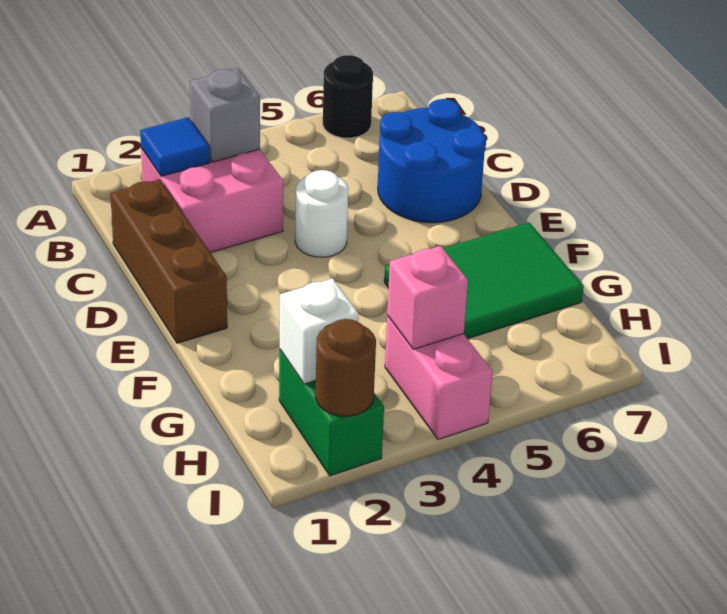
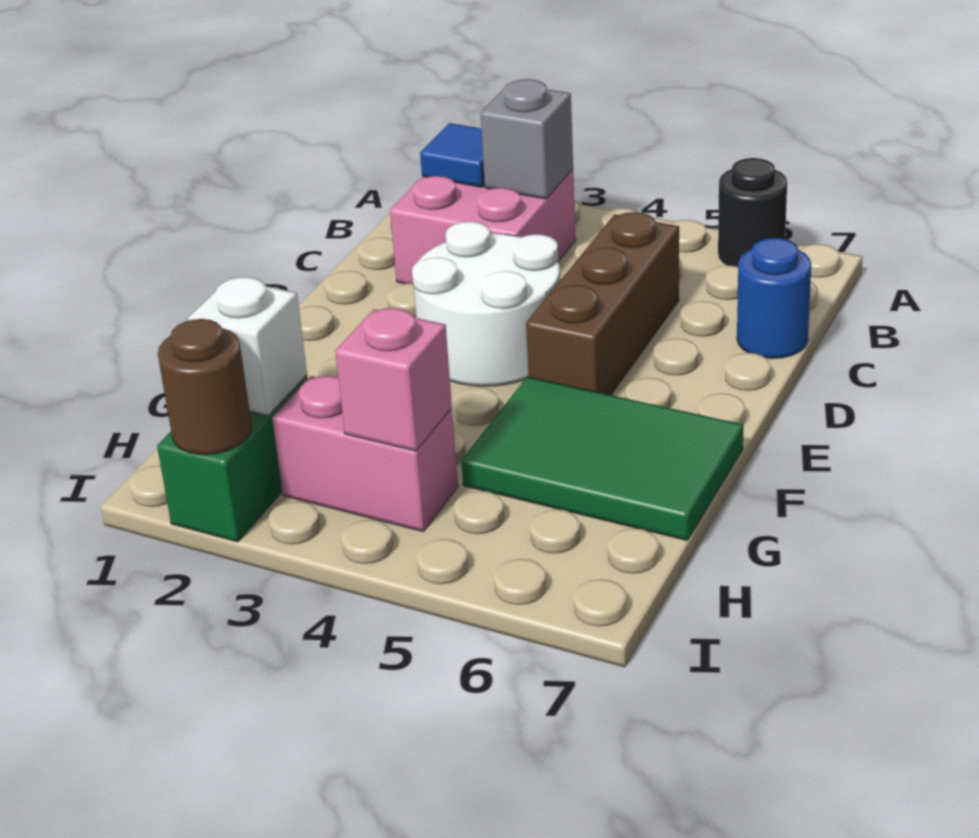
brown brick C1:E1 level 1 -> brown brick C5:E5 level 1
blue round brick C6:D7 level 1 -> blue round brick C7 level 1
white round brick D4 level 1 -> white round brick D3:E4 level 1
pink brick H4:I4 level 1 -> pink brick H3:H4 level 1

